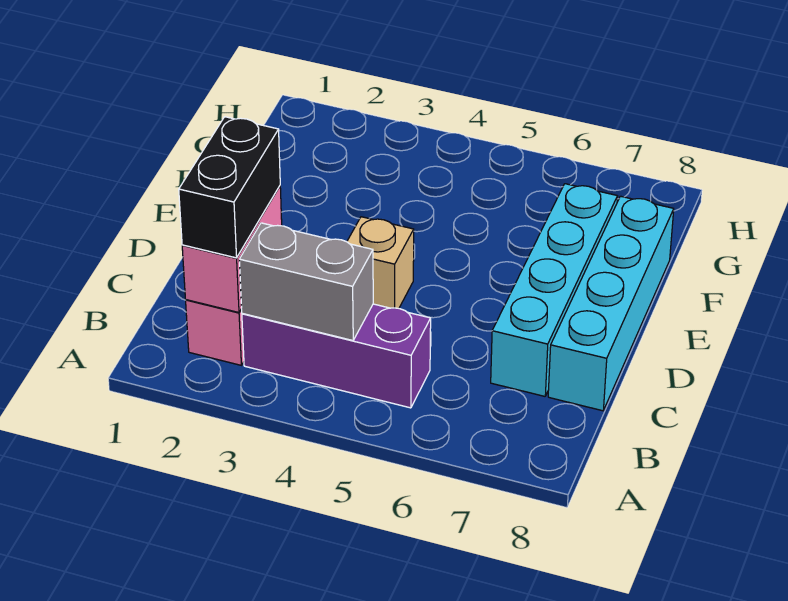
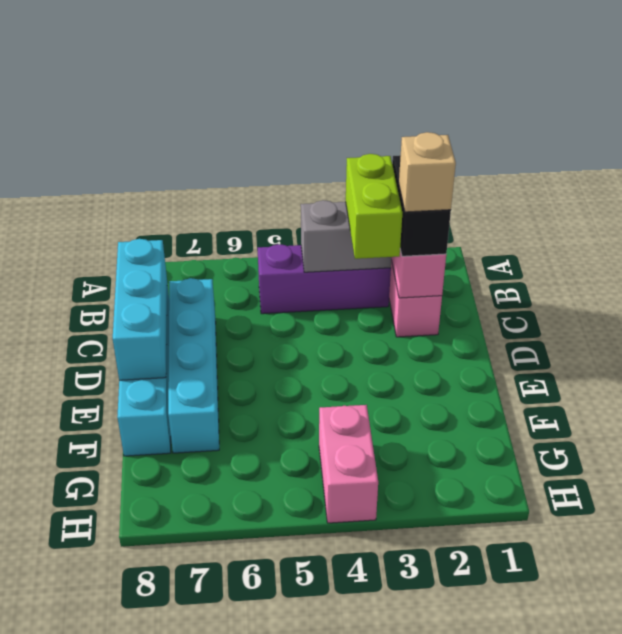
none -> lime brick B3:C3 level 3
none -> cyan brick C8:E8 level 2
tan brick D4 level 1 -> tan brick C2 level 4
none -> pink brick G4:H4 level 1

